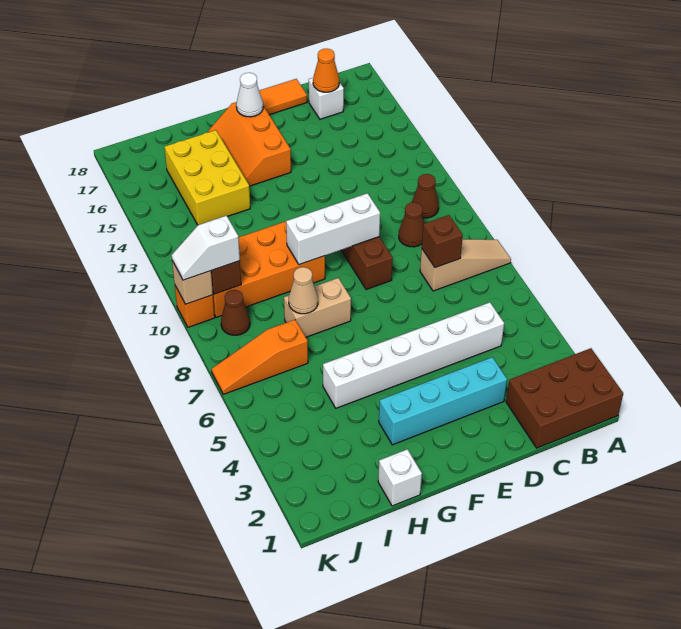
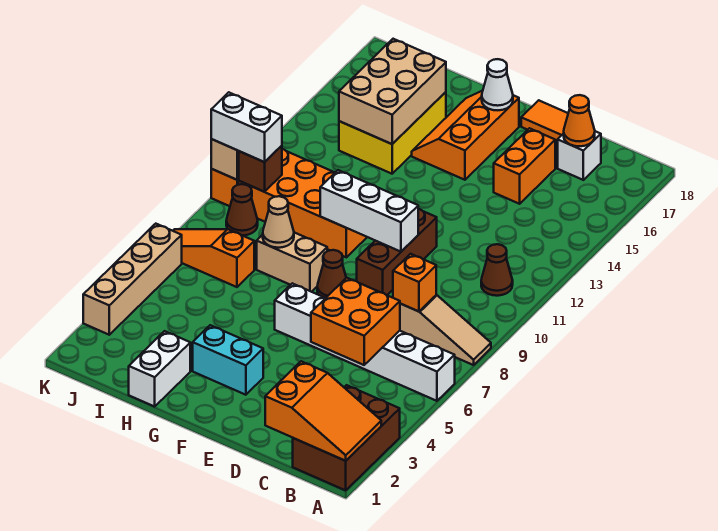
brown brick A1:C2 level 1 -> brown brick A1:B3 level 1
none -> orange slope A1:C2 level 2 top C
white brick C5:H5 level 1 -> white brick A6:F6 level 1
none -> orange brick C5:D6 level 2
brown brick C8 level 2 -> orange brick C8 level 2
brown cone C10 level 1 -> brown cone F8 level 1
cyan brick D3:G3 level 1 -> cyan brick F3:G3 level 1
none -> orange brick D15:D16 level 1
white brick H1 level 1 -> white brick H1:H2 level 1
none -> tan brick H14:I16 level 2
white slope J10:K10 level 3 top J -> white brick J10:K10 level 3
none -> tan brick K3:K6 level 1

